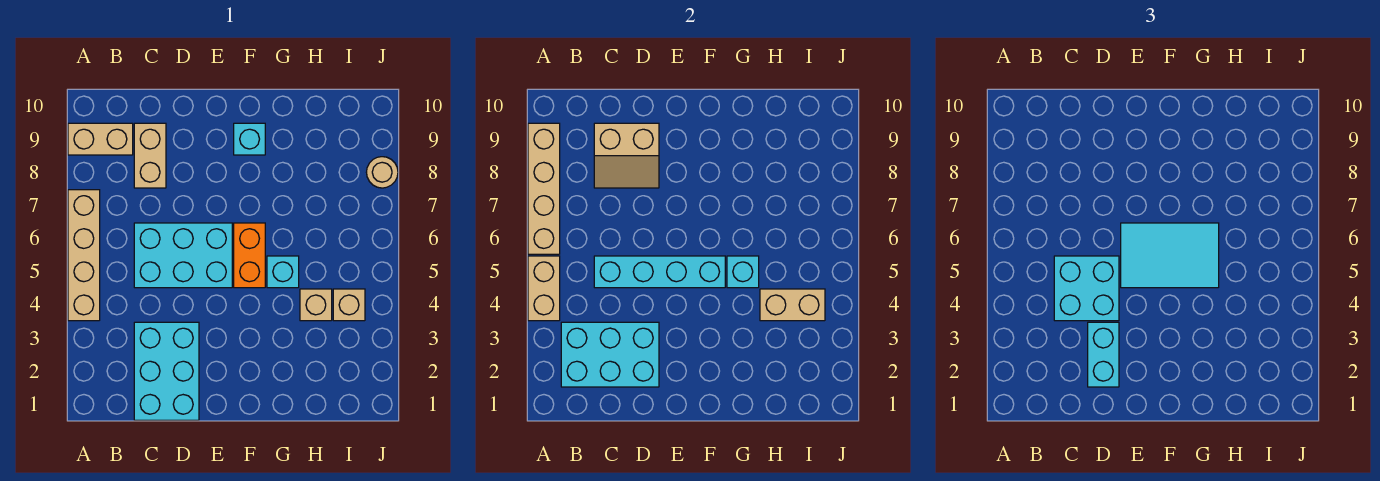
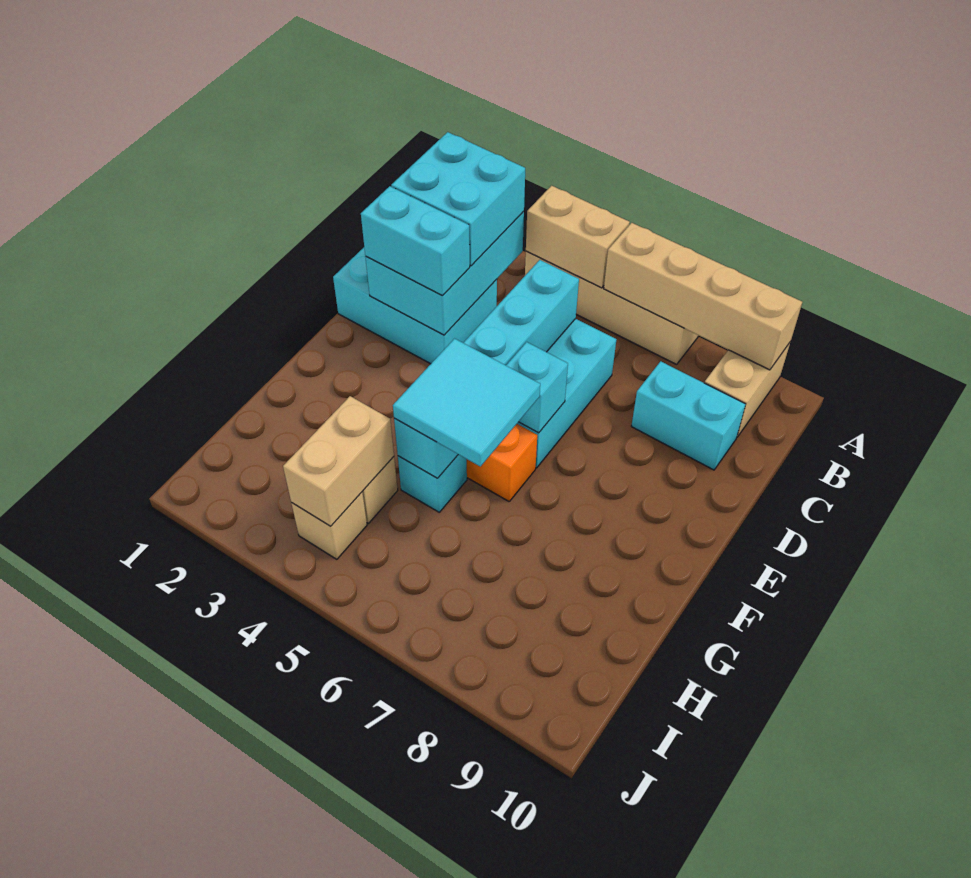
cyan brick C4:D5 level 3 -> cyan brick B2:C3 level 3
tan brick C8:C9 level 1 -> cyan brick C8:C9 level 1
tan slope C8:D9 level 2 top 9 -> none
cyan tile E5:G6 level 3 -> cyan tile F5:G6 level 3
cyan brick F9 level 1 -> cyan brick E6 level 2
tan round brick J8 level 1 -> none

